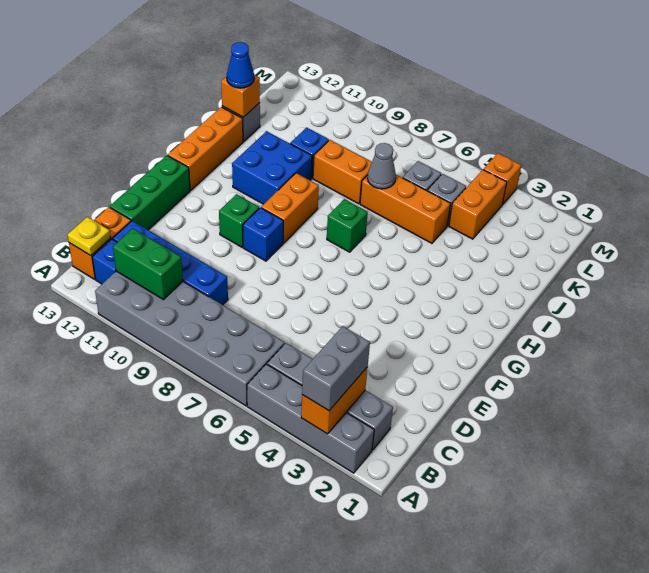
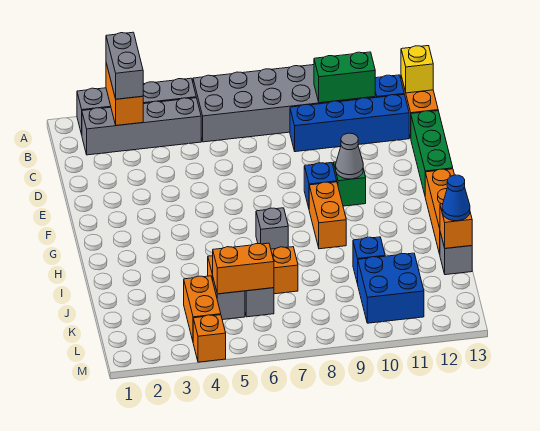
yellow plate B13 level 2 -> yellow brick B13 level 2
green brick H7 level 1 -> grey brick H7 level 1
blue brick H10:I11 level 1 -> blue brick K10:L11 level 1
grey cone J7 level 2 -> grey cone F10 level 2
orange brick J8:J9 level 1 -> orange brick K5:K6 level 2

